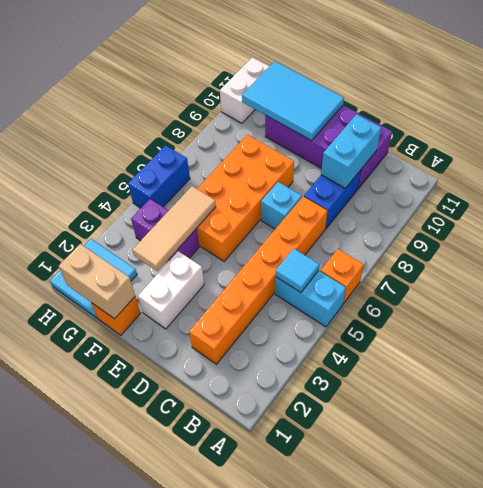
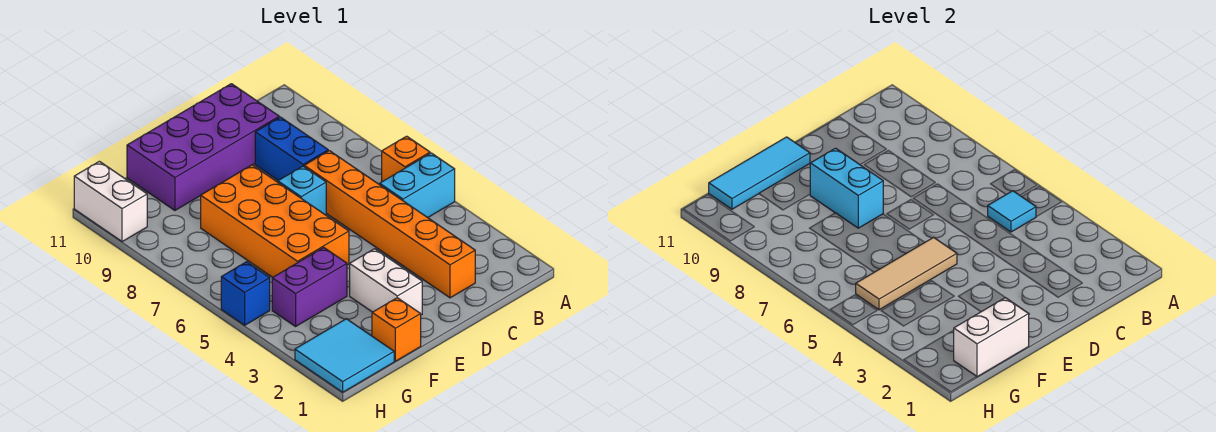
cyan brick C9:C10 level 2 -> cyan brick E8:E9 level 2
cyan tile E10:G11 level 2 -> cyan tile E11:G11 level 2
tan brick F1:G1 level 2 -> white brick F1:G1 level 2
tan tile F3:F5 level 2 -> tan tile E5:G5 level 2
blue brick H5:H6 level 1 -> blue brick H5 level 1

